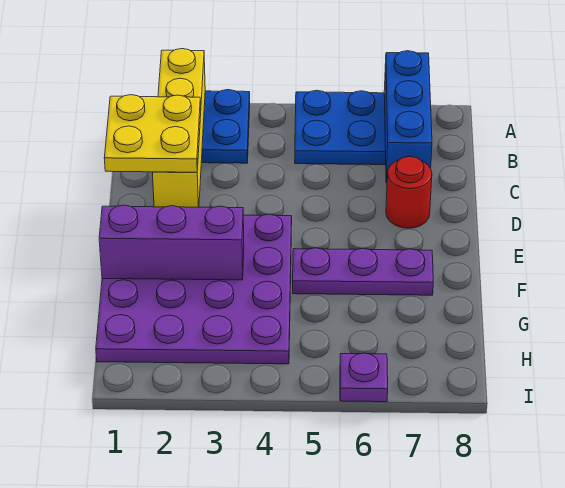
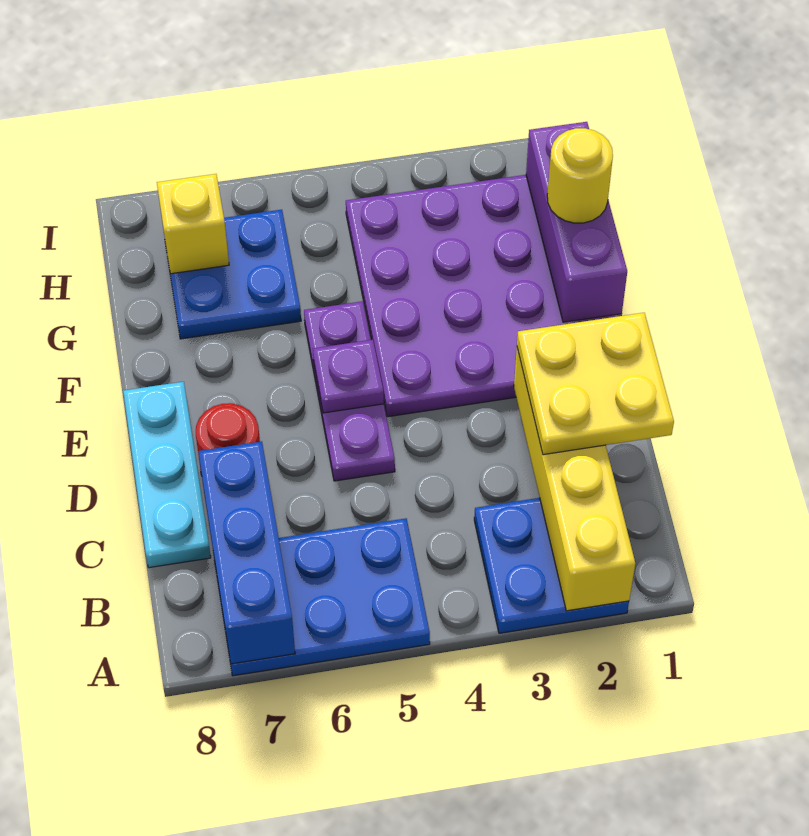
none -> cyan plate C8:E8 level 1
purple brick F1:F3 level 2 -> purple brick F1:H1 level 2
purple plate F5:F7 level 1 -> purple plate D5:F5 level 1
none -> yellow round brick G1 level 3
none -> blue plate G6:H7 level 1
none -> yellow brick H7 level 2
purple plate I6 level 1 -> purple plate E5 level 2

